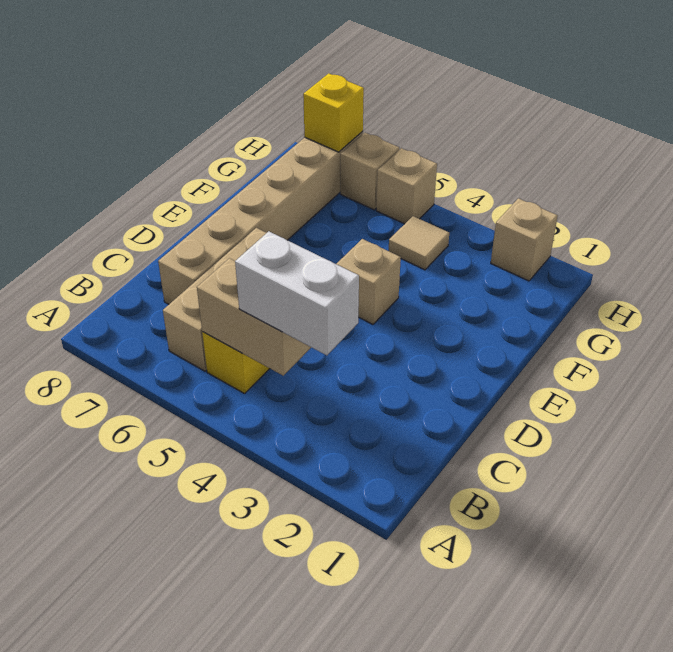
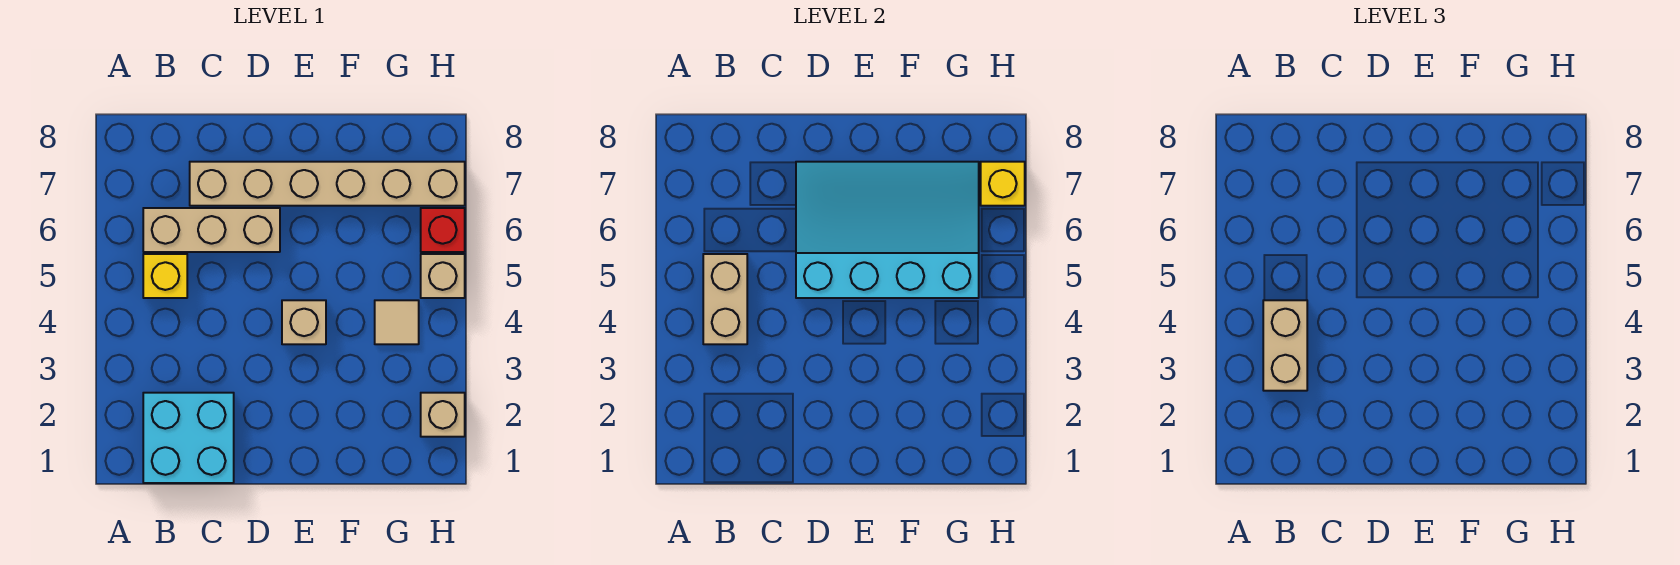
none -> cyan brick B1:C2 level 1
white brick B3:B4 level 3 -> tan brick B3:B4 level 3
none -> cyan slope D5:G7 level 2 top 5
tan brick H6 level 1 -> red brick H6 level 1

